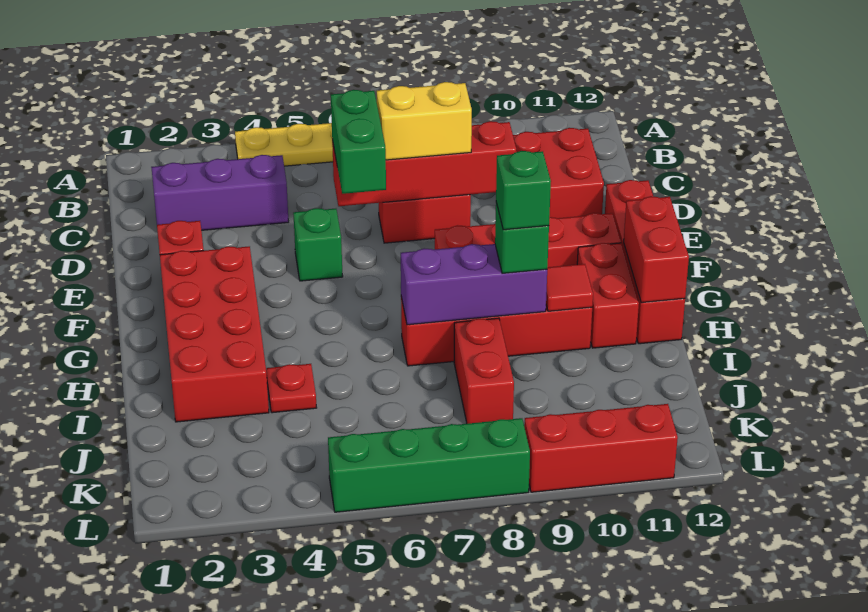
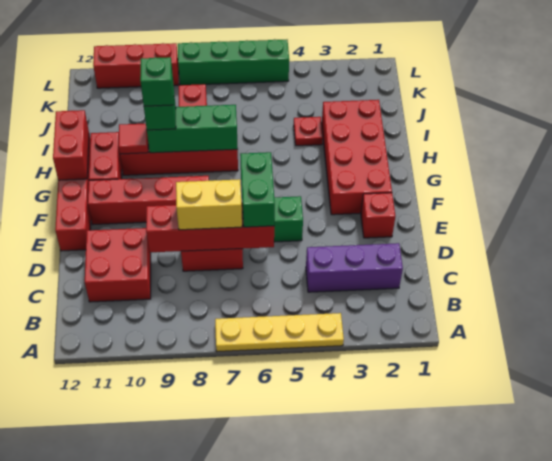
purple brick H7:H9 level 2 -> green brick H7:H9 level 2

